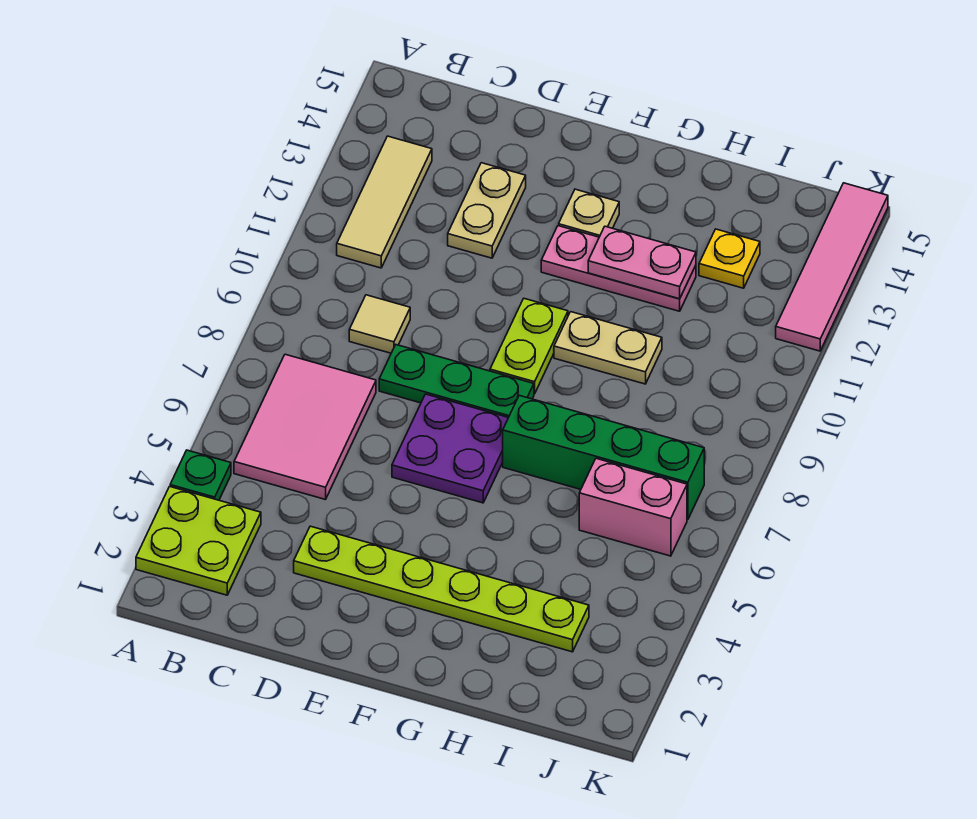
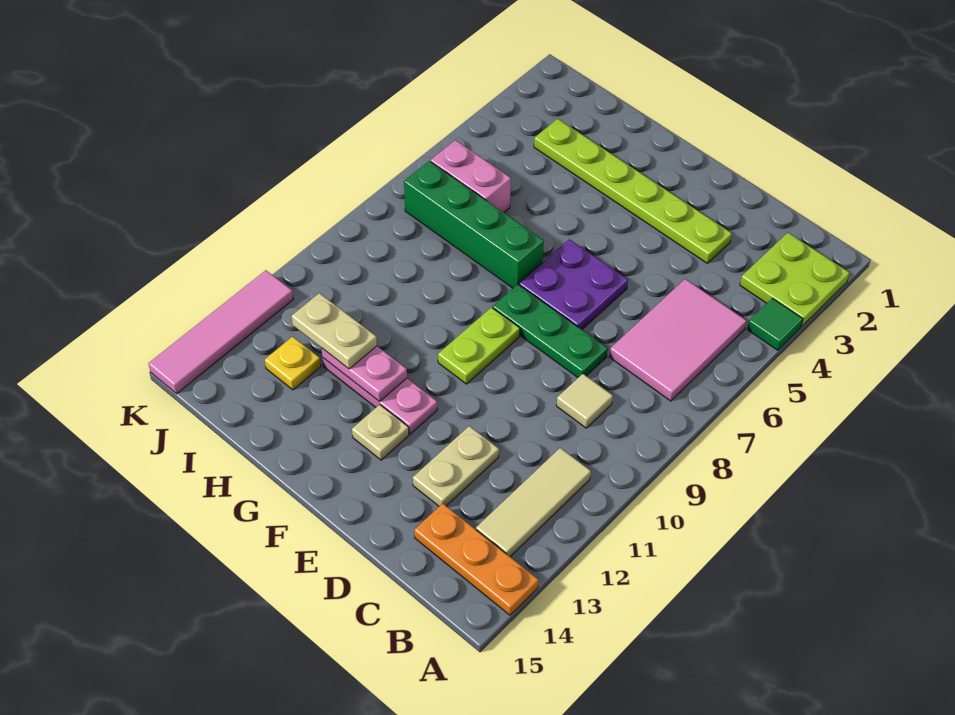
green plate A4 level 1 -> green tile A4 level 1
none -> orange plate A14:C14 level 1
tan plate G10:H10 level 1 -> tan plate H12:I12 level 3

